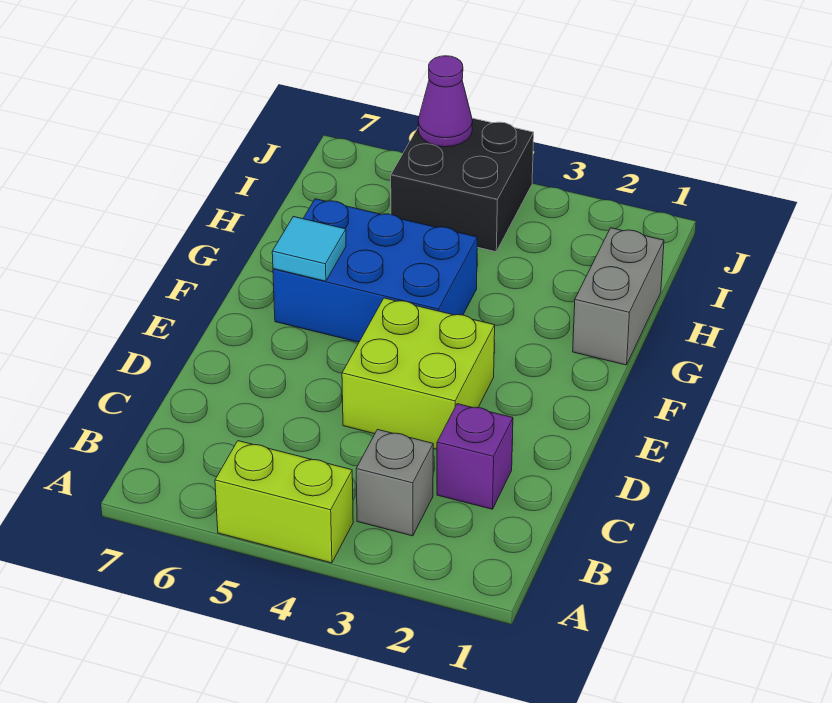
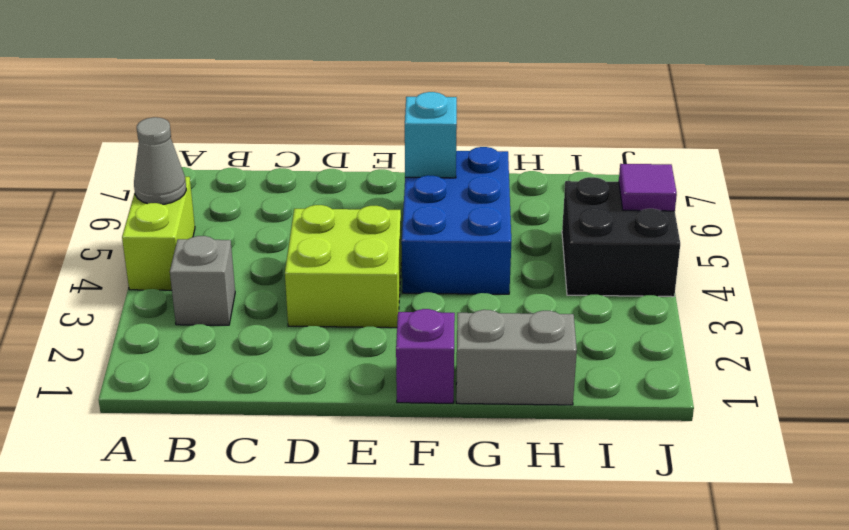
none -> grey cone A5 level 2
purple brick C2 level 1 -> purple brick F1 level 1
cyan tile F6 level 2 -> cyan brick F6 level 2
purple cone J5 level 2 -> purple tile J5 level 2

